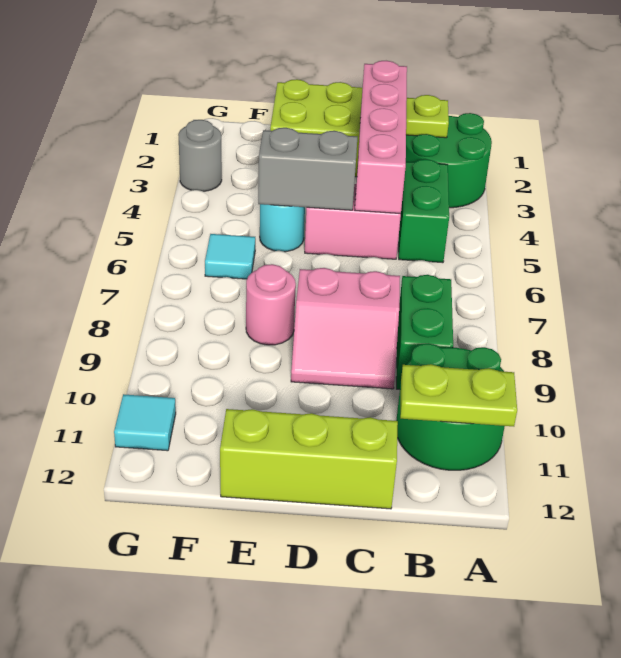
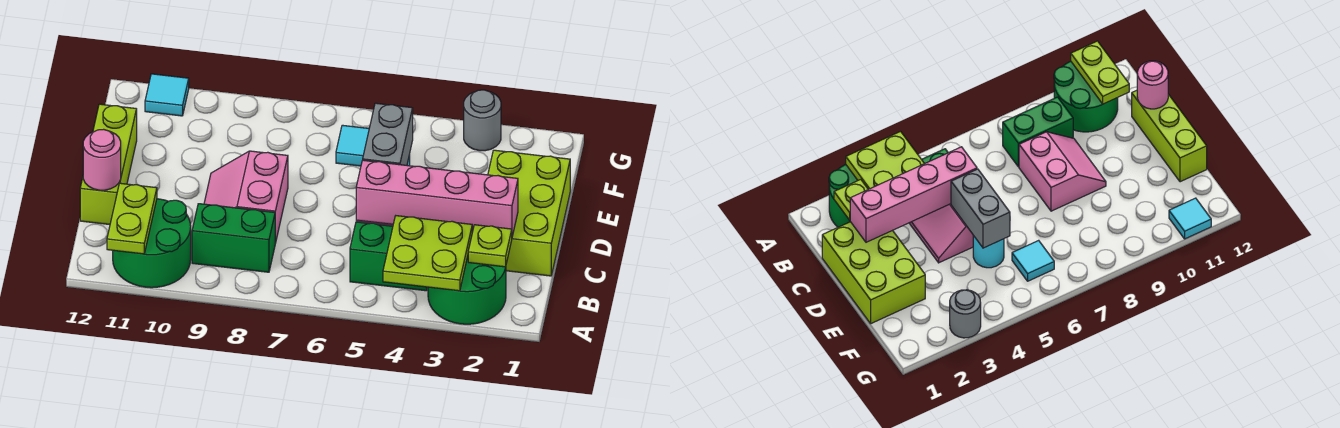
none -> lime plate A3:B4 level 2
pink round brick E8 level 1 -> pink round brick C12 level 2

